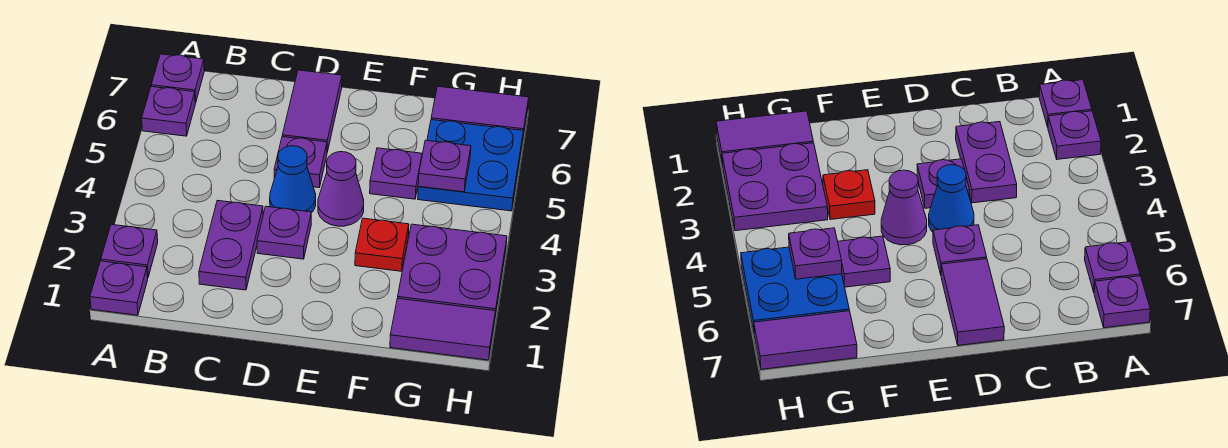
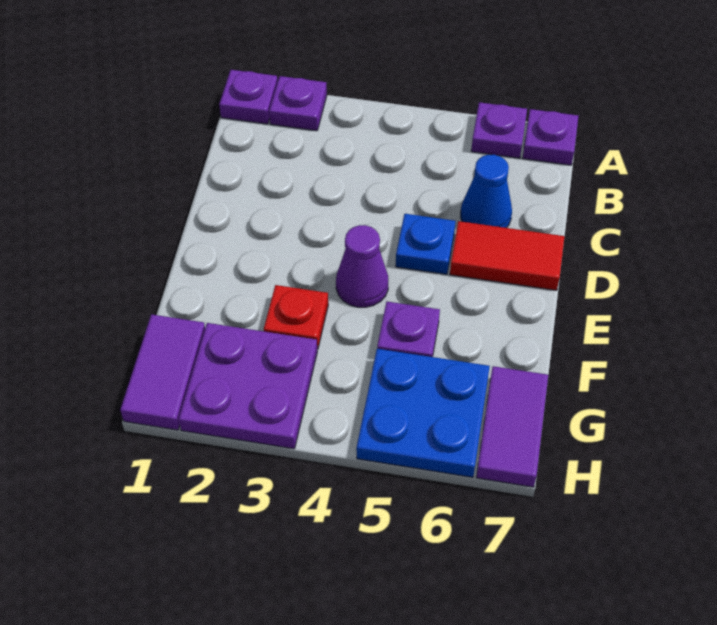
purple plate C2:C3 level 1 -> none
purple plate D3 level 1 -> none
blue cone D4 level 1 -> blue cone C6 level 1
purple plate D5 level 1 -> blue plate D5 level 1
purple tile D6:D7 level 1 -> red tile D6:D7 level 1
purple plate G5 level 2 -> none

